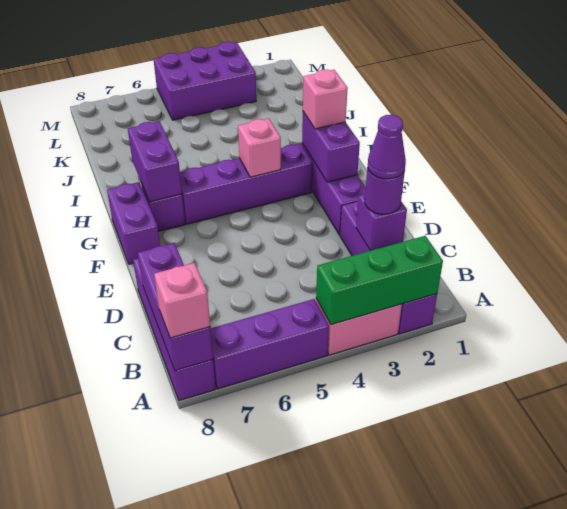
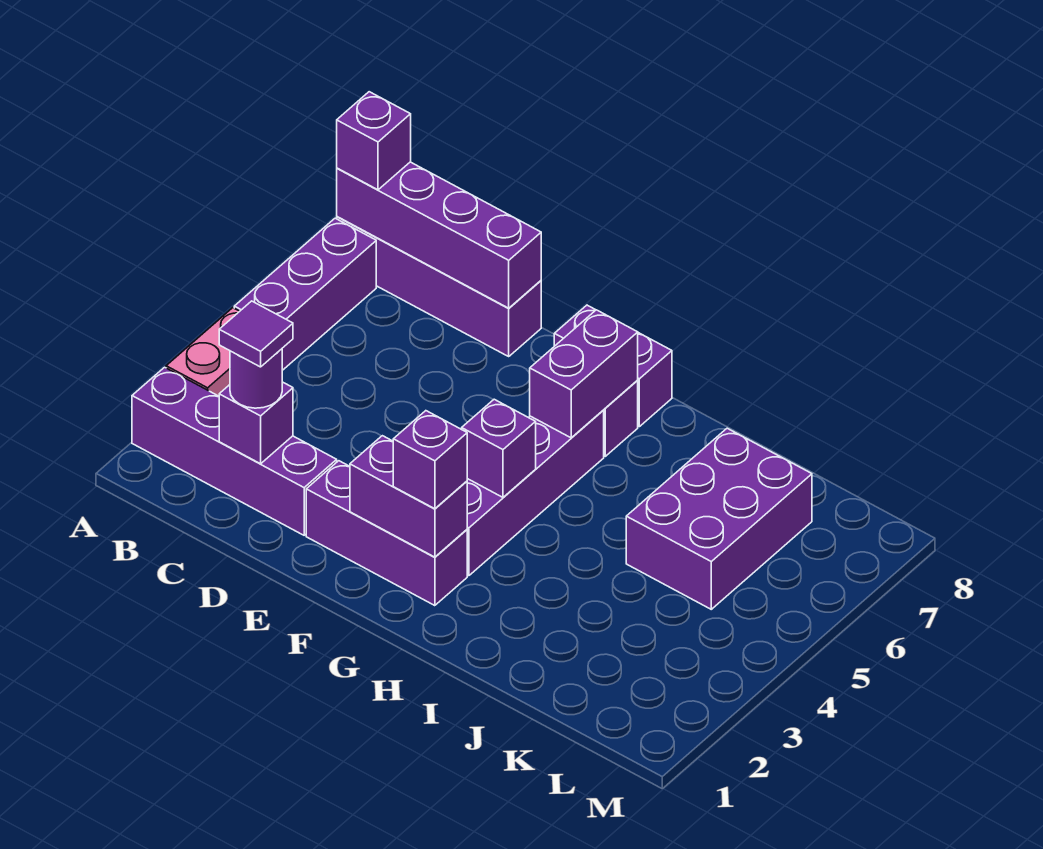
green brick A2:A4 level 2 -> none
purple brick A8:C8 level 2 -> purple brick A8:D8 level 2
pink brick A8 level 3 -> purple brick A8 level 3
purple cone C2 level 4 -> purple tile C2 level 4
pink brick G2 level 3 -> purple brick G2 level 3
pink brick G4 level 2 -> purple brick G4 level 2
purple brick G7:H7 level 2 -> purple brick G6:G7 level 2
purple brick L3:M5 level 1 -> purple brick J5:K7 level 1

